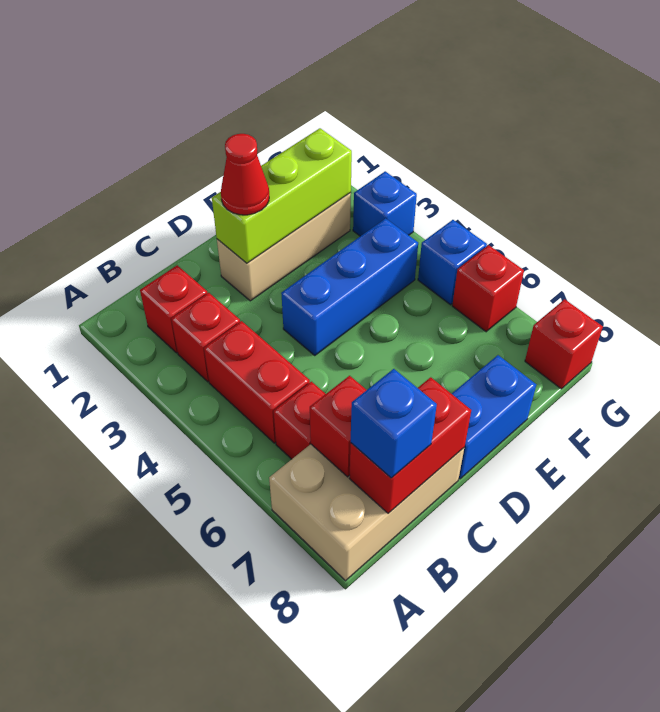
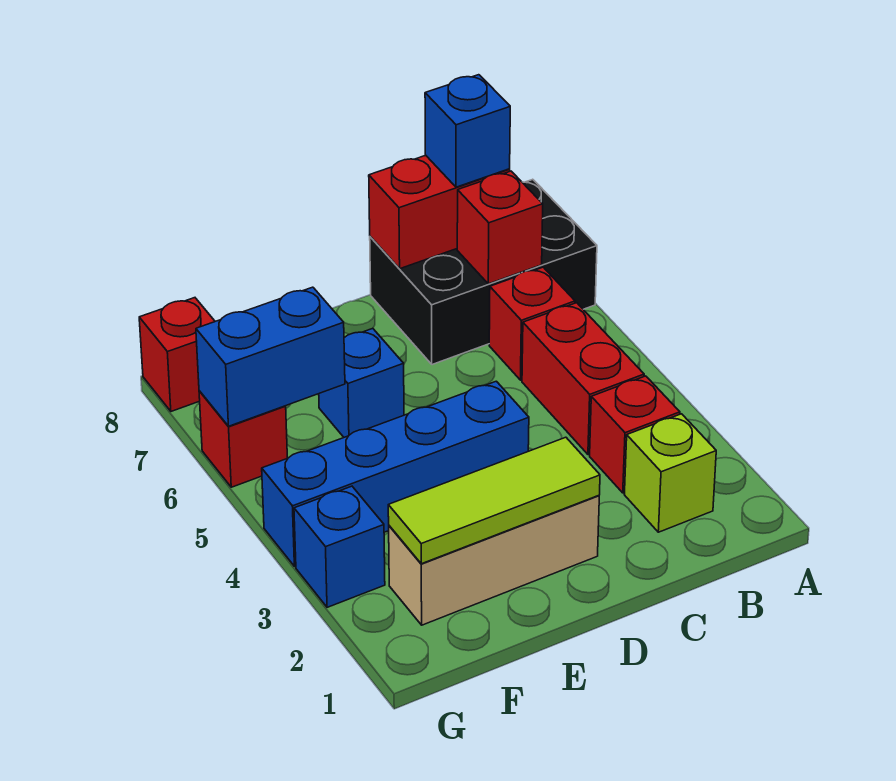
tan brick A7:C8 level 1 -> black brick A7:C8 level 1
red brick B2 level 1 -> lime brick B2 level 1
lime brick D2:F2 level 2 -> lime tile D2:F2 level 2
red cone D2 level 3 -> none
blue brick D4:F4 level 1 -> blue brick D4:G4 level 1
blue brick D8:E8 level 1 -> blue brick F6:G6 level 2
blue brick G5 level 1 -> blue brick E6 level 1

